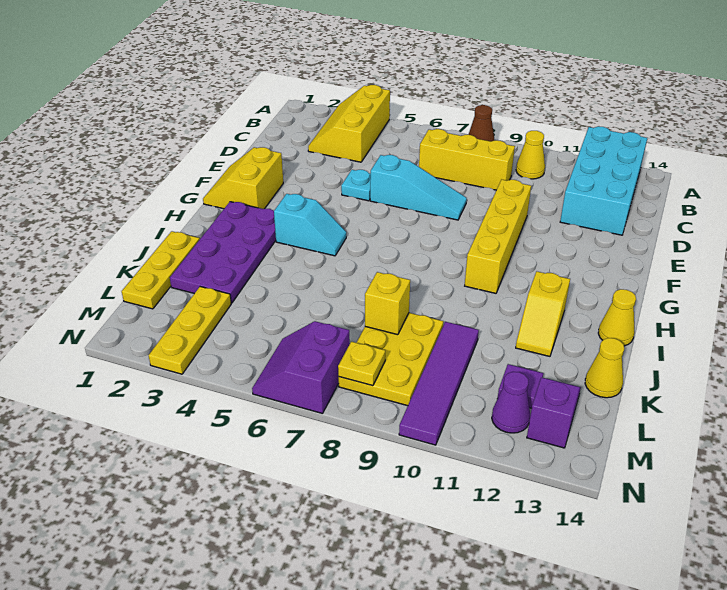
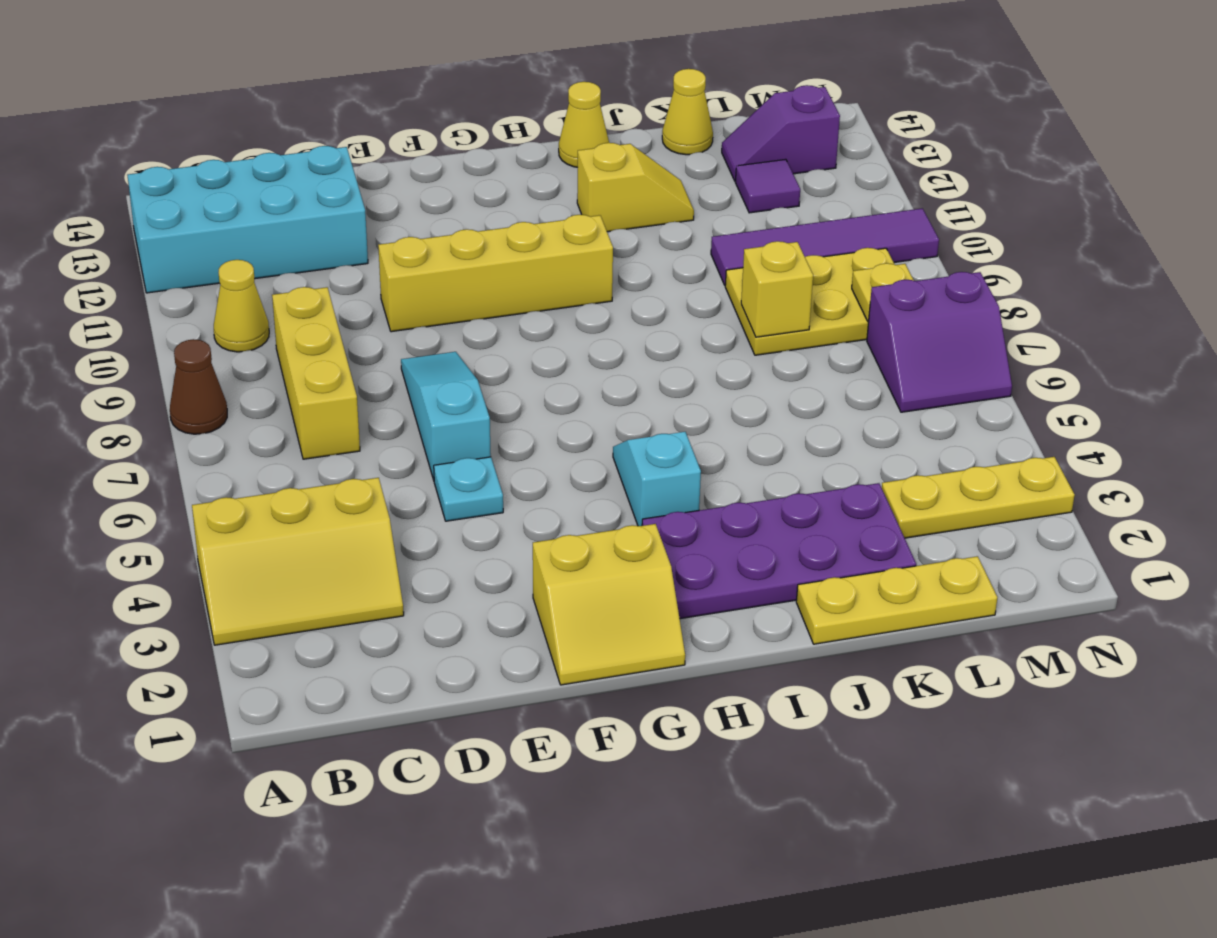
purple cone M12 level 1 -> none

